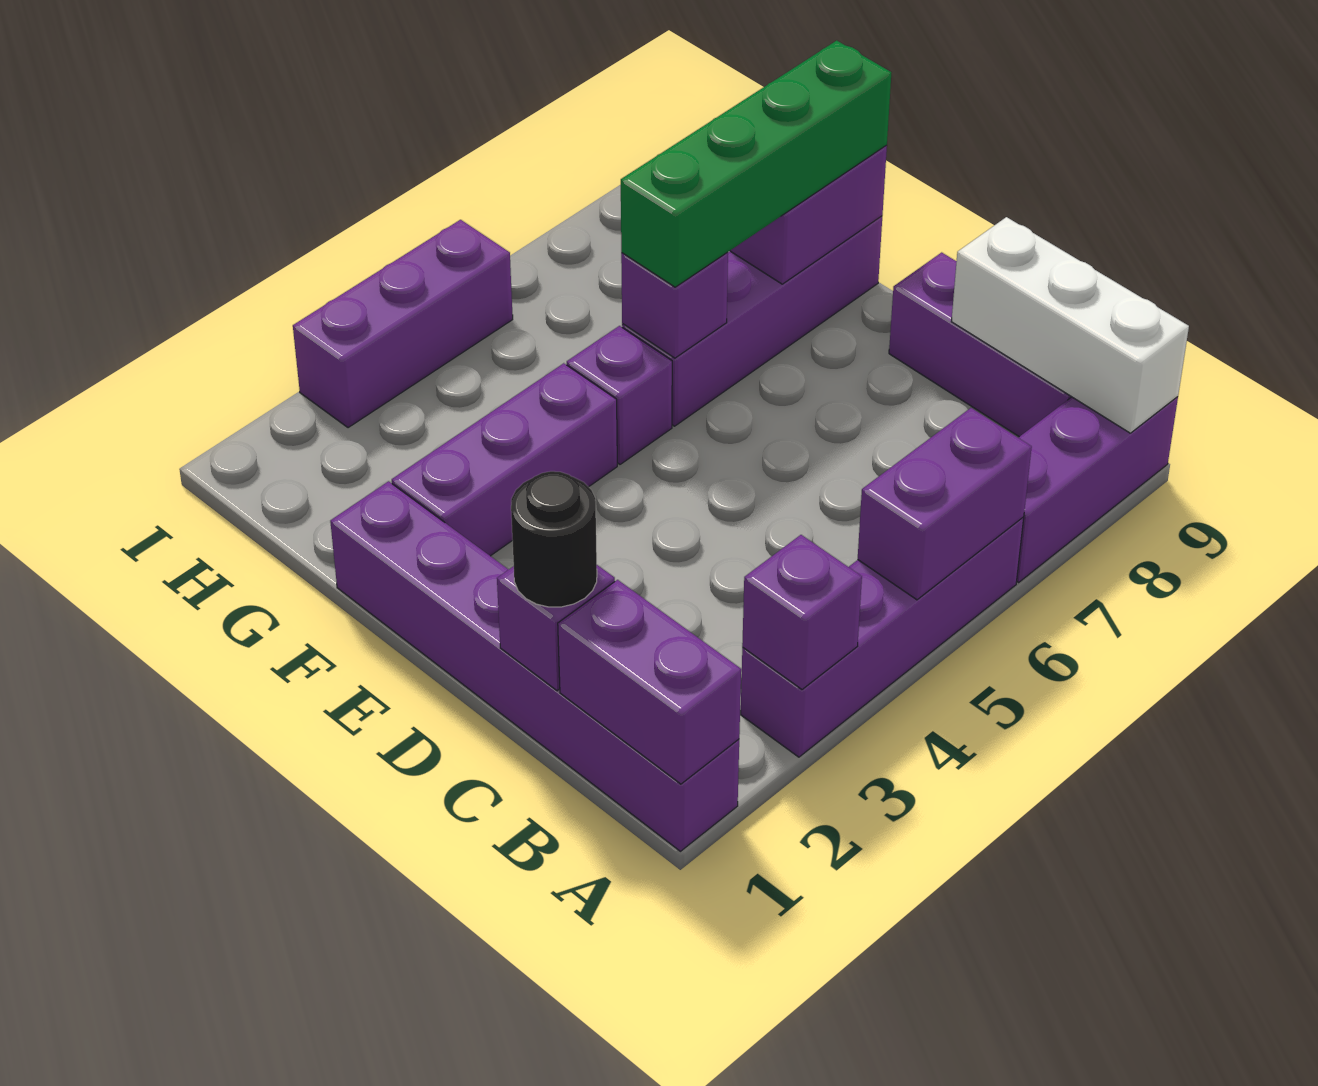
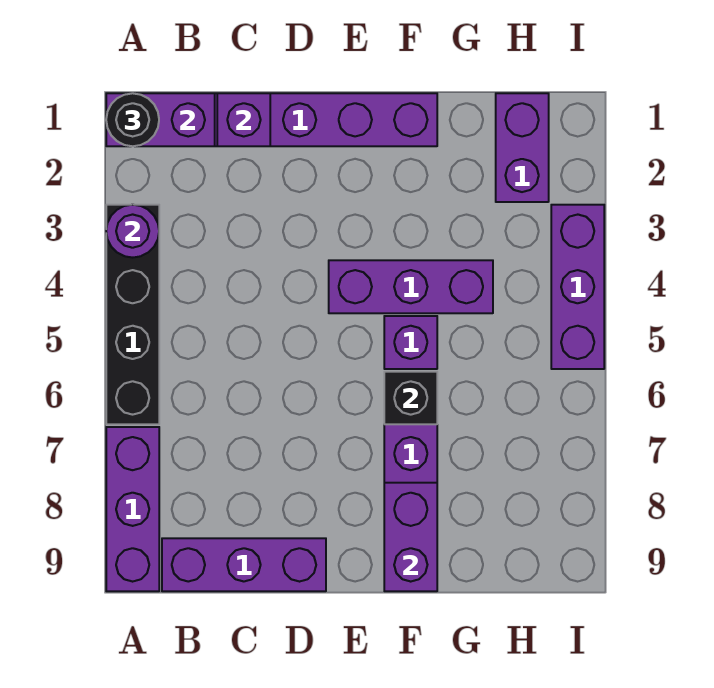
purple brick A3:A6 level 1 -> black brick A3:A6 level 1
purple brick A3 level 2 -> purple round brick A3 level 2
purple brick A5:A6 level 2 -> purple brick H1:H2 level 1
white brick A9:C9 level 2 -> none
black round brick C1 level 3 -> black round brick A1 level 3
purple brick F2:F4 level 1 -> purple brick E4:G4 level 1
purple brick F6 level 2 -> black brick F6 level 2
green brick F6:F9 level 3 -> none

